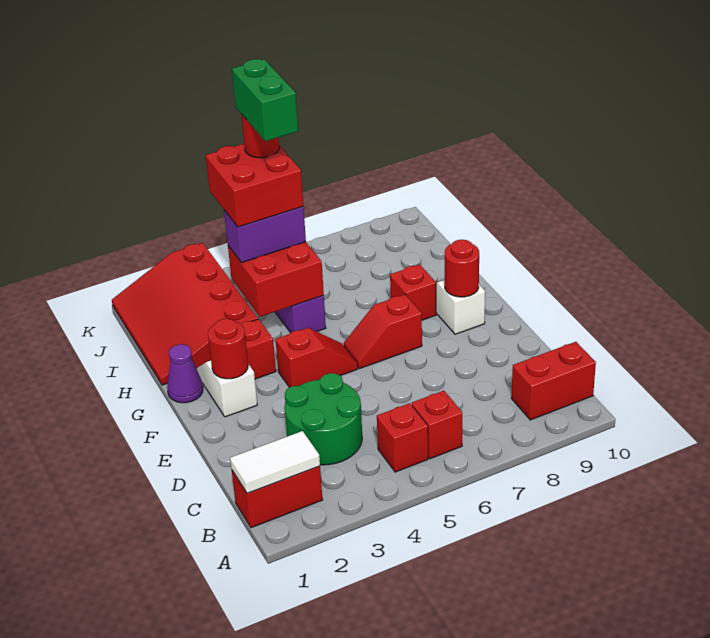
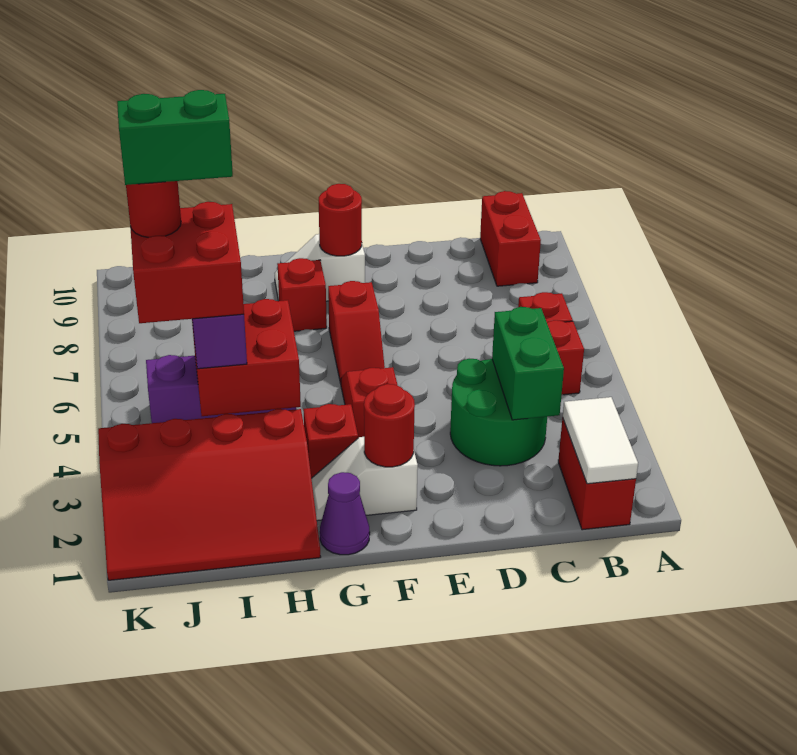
none -> green brick C3:C4 level 2

